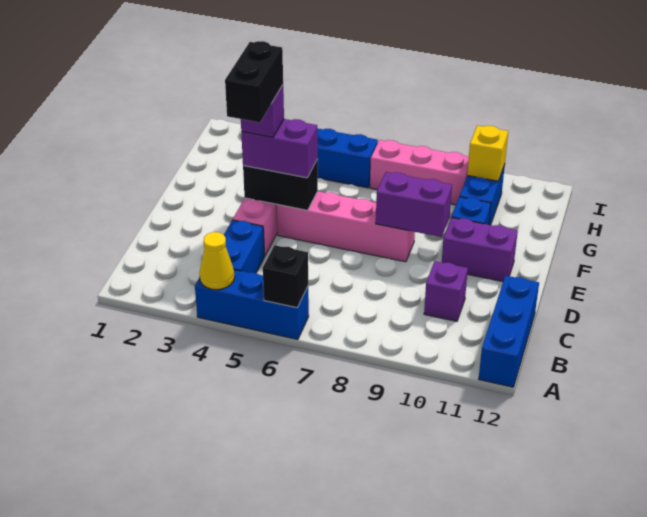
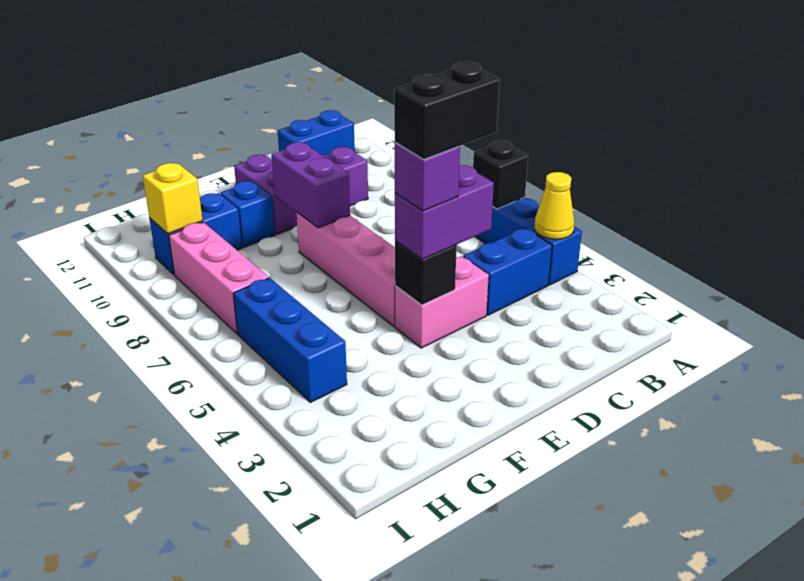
blue brick A12:C12 level 1 -> blue brick B12:C12 level 1
black brick E4:E5 level 2 -> black brick E4 level 2
purple brick E4:E5 level 3 -> purple brick D4:E4 level 3

